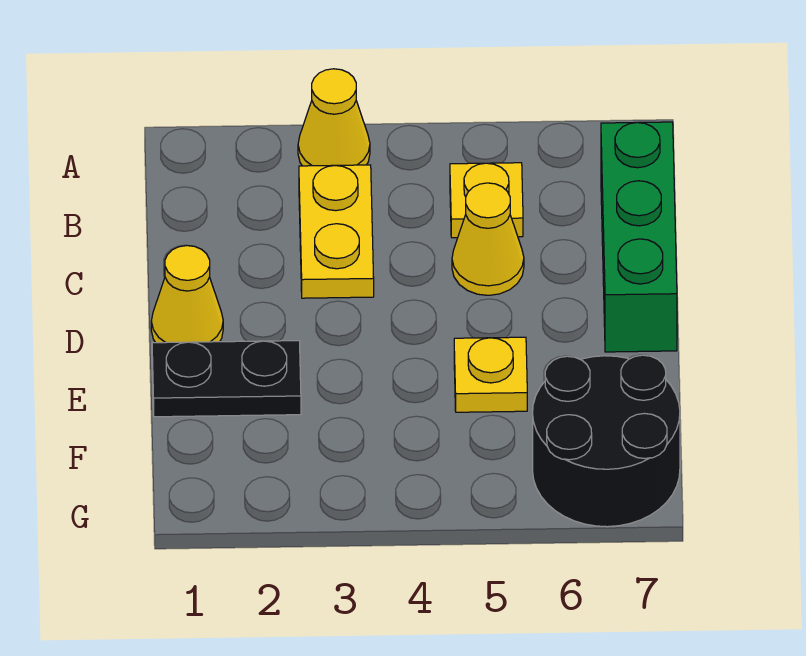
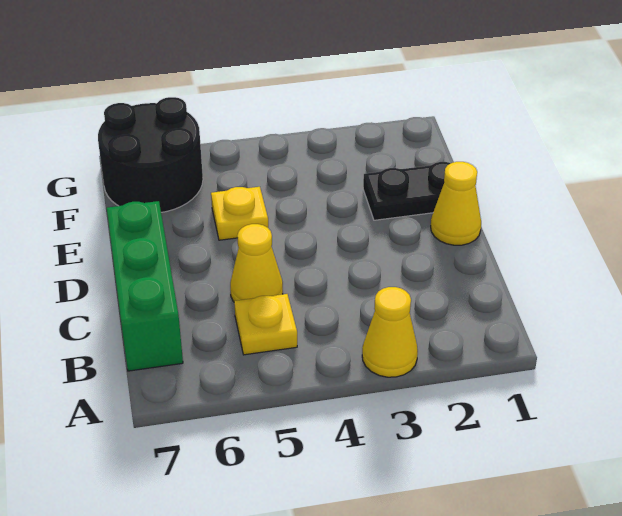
yellow plate B3:C3 level 1 -> none

